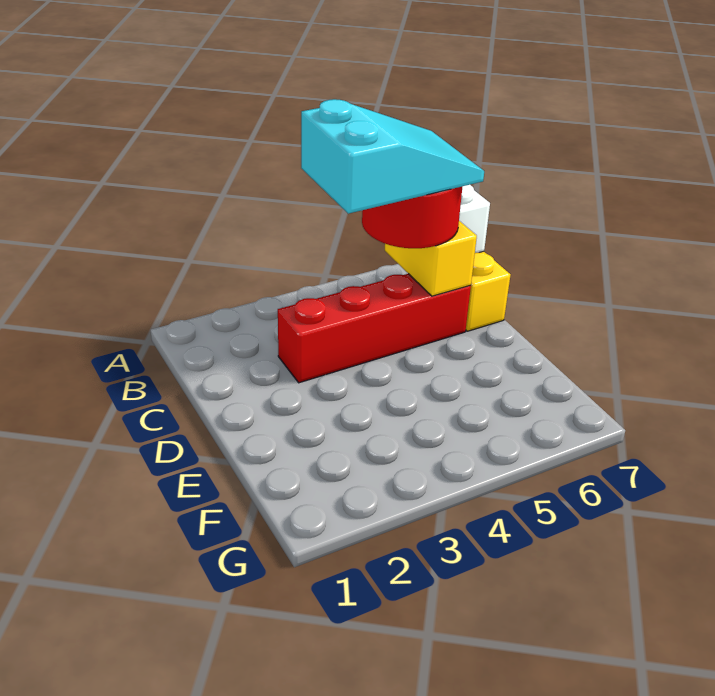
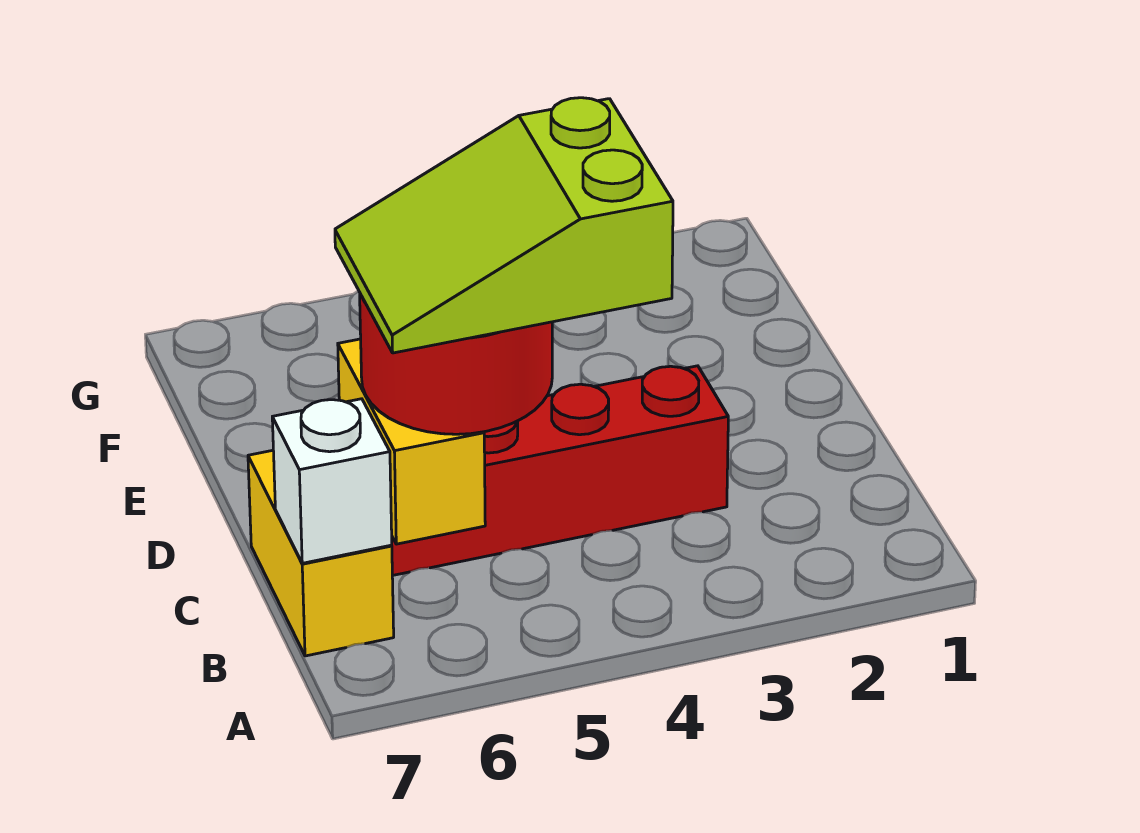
cyan slope B4:C6 level 4 top 4 -> lime slope B4:C6 level 4 top 4

